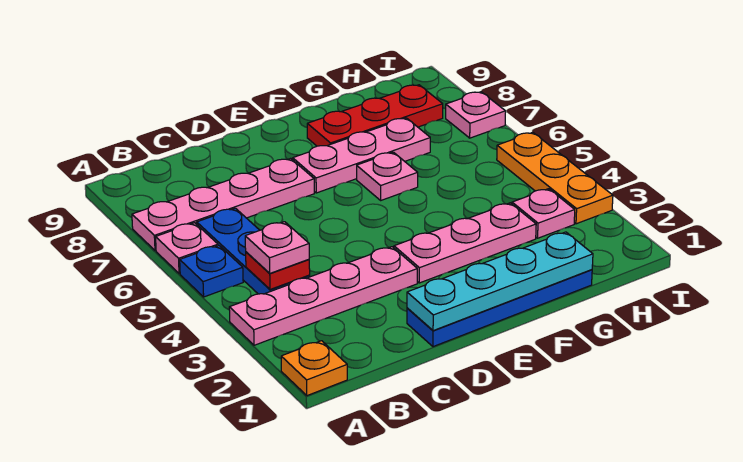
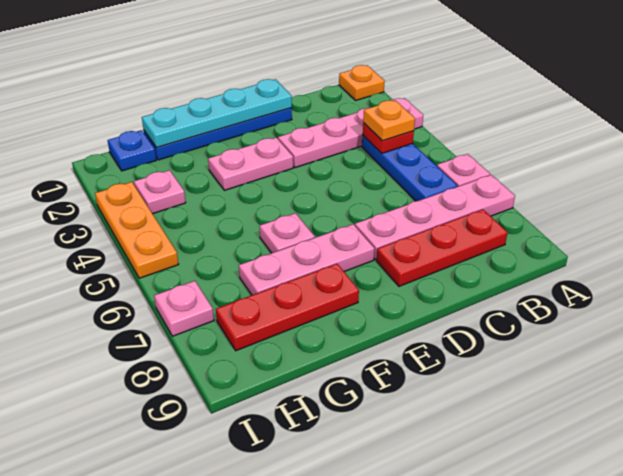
blue plate A5 level 1 -> blue plate H1 level 1
pink plate B4 level 3 -> orange plate B4 level 3
none -> red plate B8:D8 level 1
pink plate E3:G3 level 1 -> pink plate E3:F3 level 1

